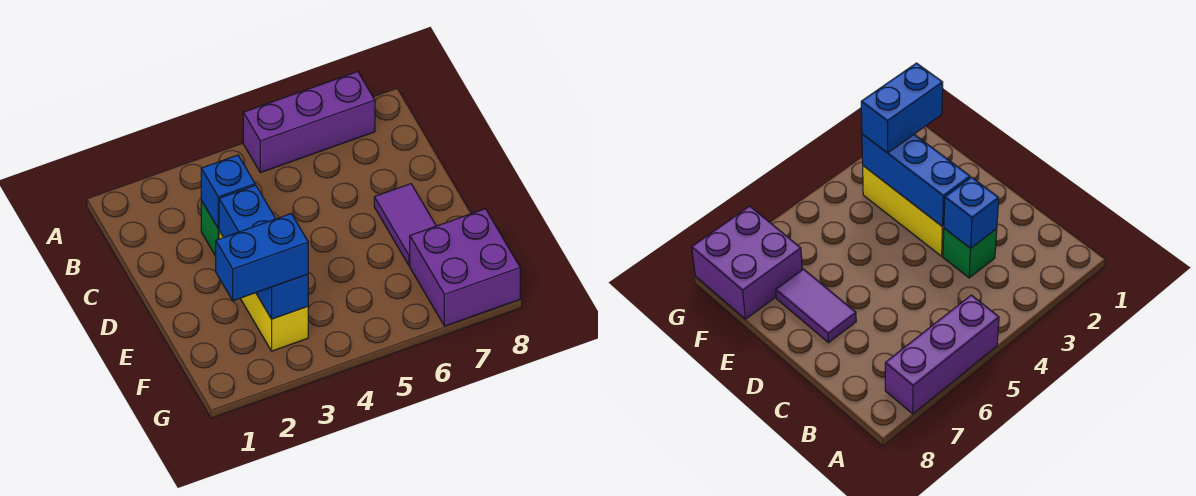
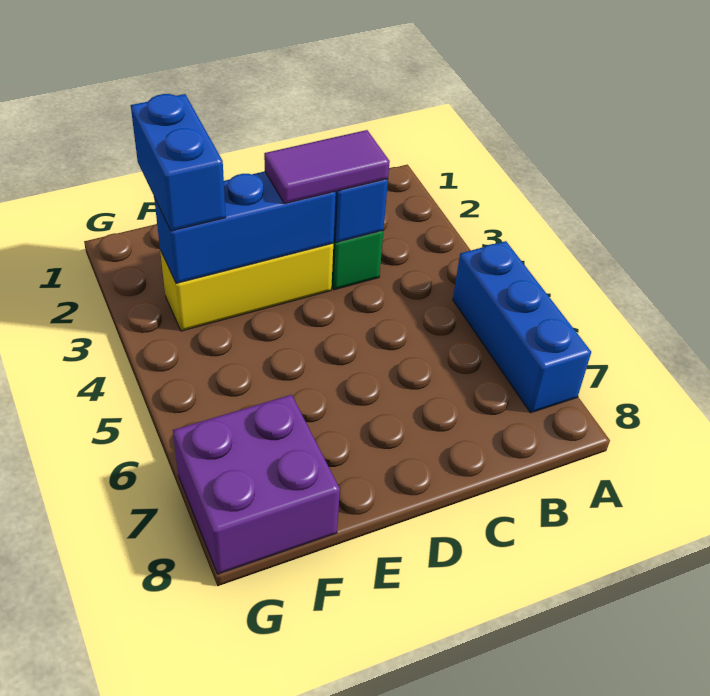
purple brick A5:A7 level 1 -> blue brick A5:A7 level 1
purple tile D7:E7 level 1 -> purple tile C3:D3 level 3

